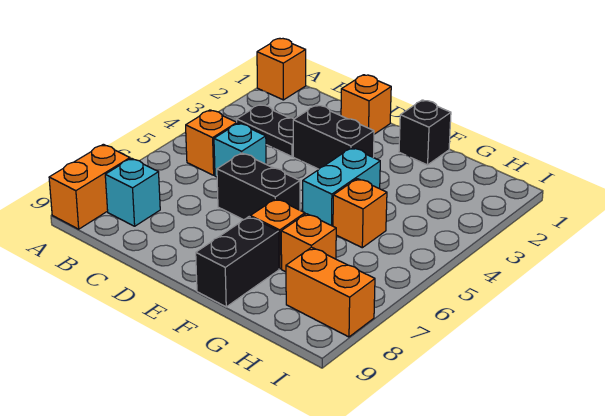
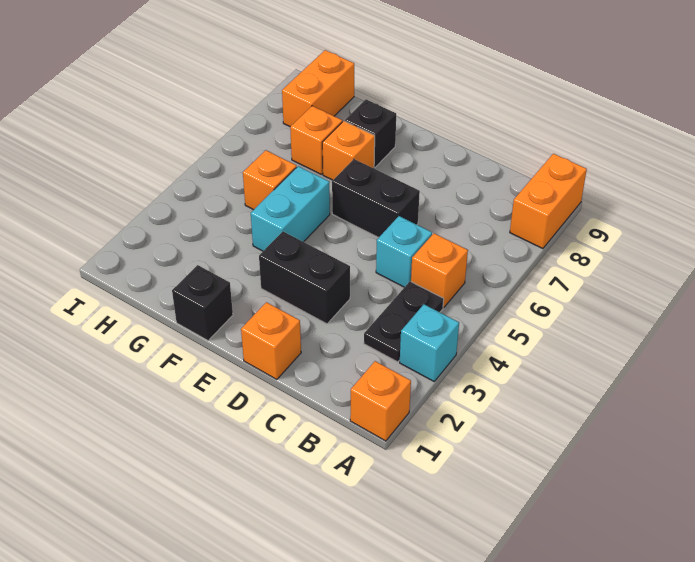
black plate B3:C3 level 1 -> black plate B3:B4 level 1
cyan brick B8 level 1 -> cyan brick A3 level 1
black brick F8:F9 level 1 -> black brick F8 level 1
orange brick H8:I8 level 1 -> orange brick H8:H9 level 1

